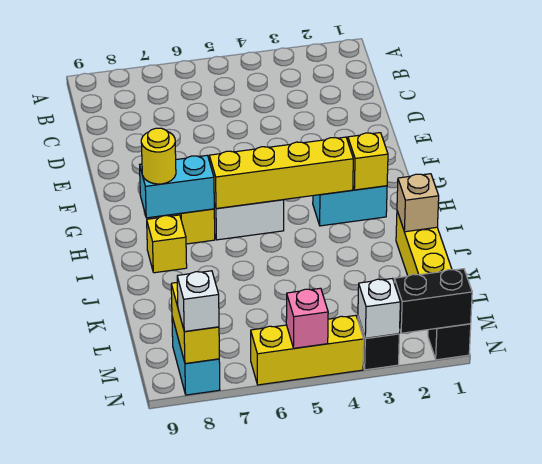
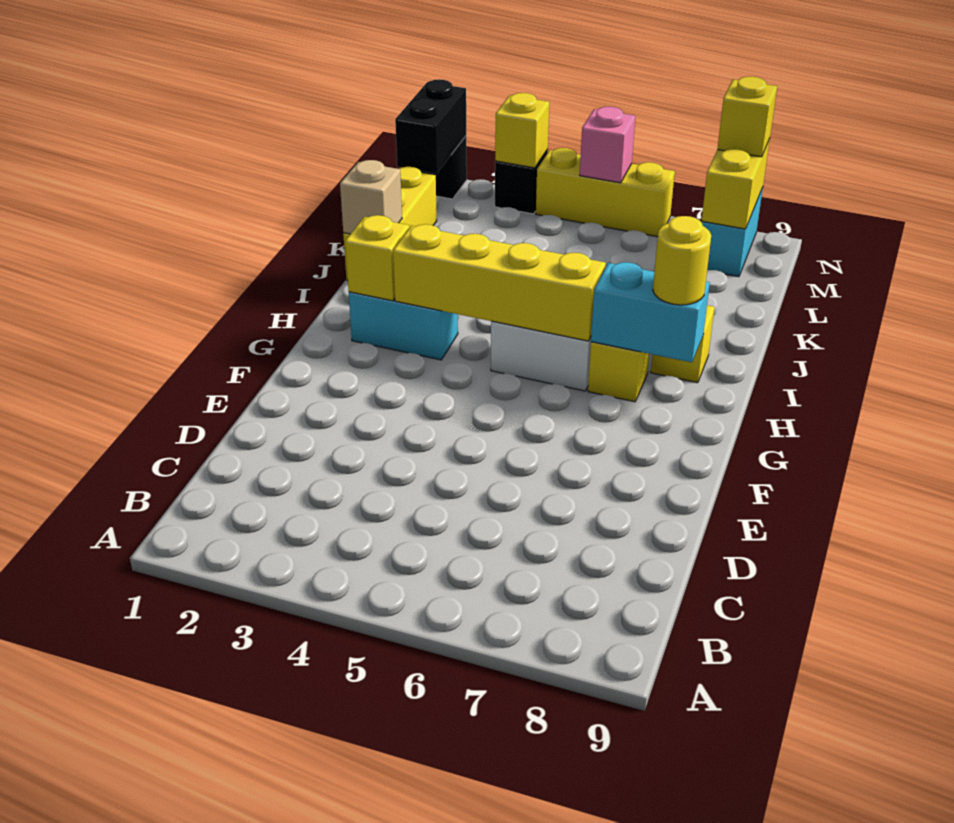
black brick N1:N2 level 2 -> black brick M1:N1 level 2
white brick N3 level 2 -> yellow brick N3 level 2
white brick N8 level 3 -> yellow brick N8 level 3

